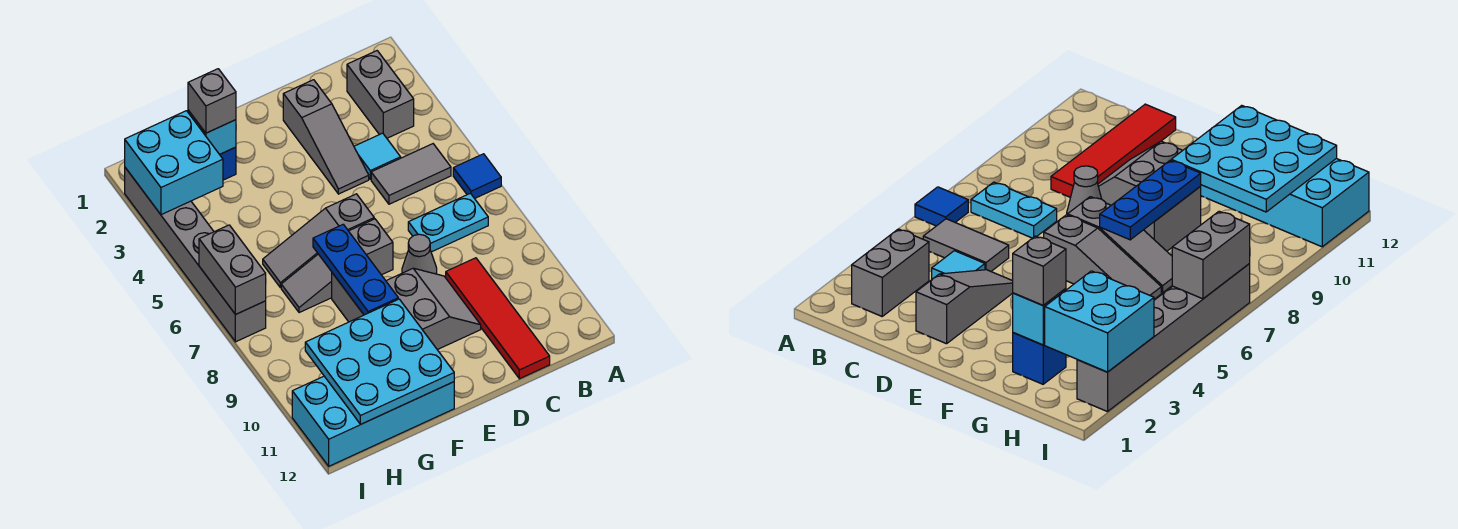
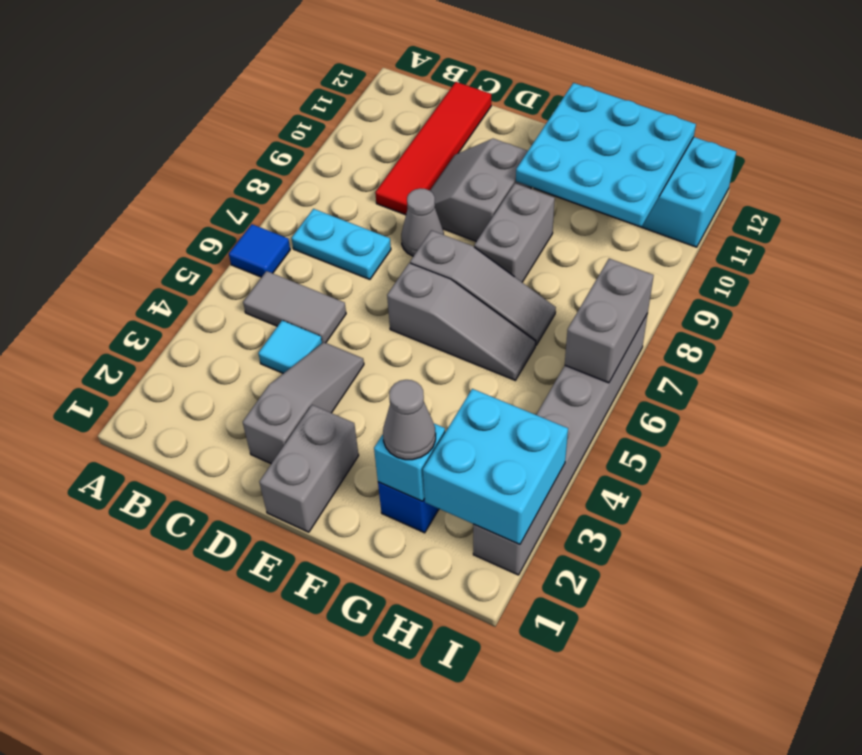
grey brick B2:B3 level 1 -> grey brick E1:E2 level 1
blue plate F7:F9 level 2 -> none
grey brick G2 level 3 -> grey cone G2 level 3

